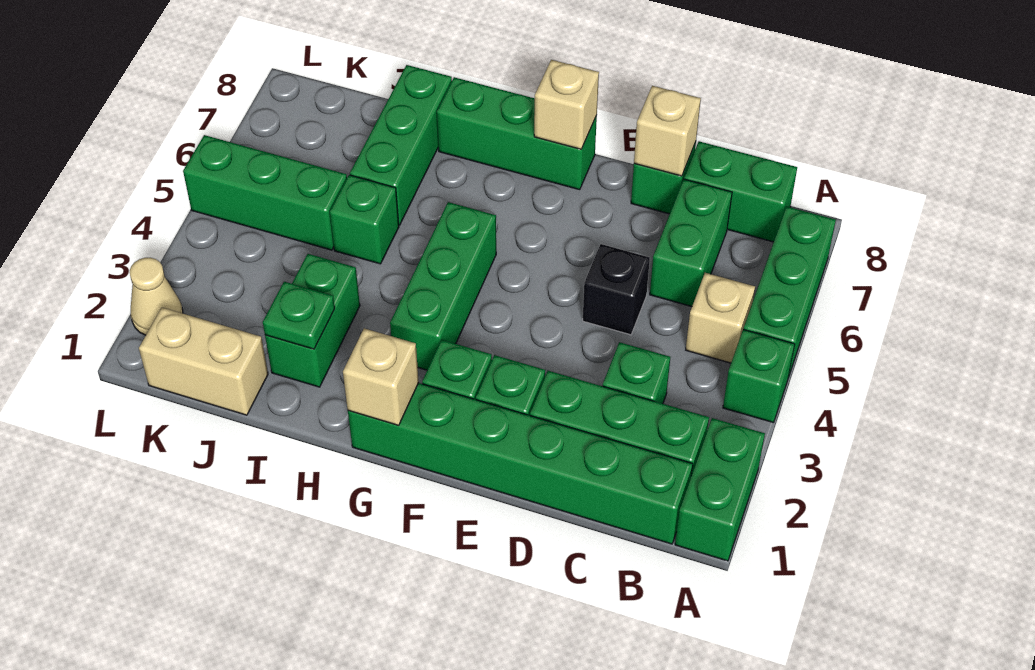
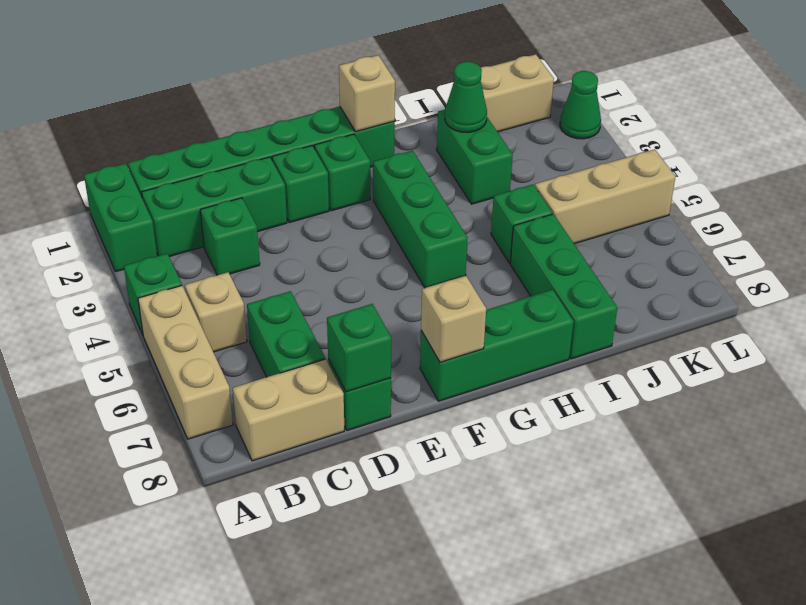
green brick A5:A7 level 1 -> tan brick A5:A7 level 1
green brick B8:C8 level 1 -> tan brick B8:C8 level 1
black brick D5 level 1 -> none
tan brick D8 level 2 -> green brick D8 level 2
green plate I2 level 2 -> green cone I2 level 2
green brick J5:L5 level 1 -> tan brick J5:L5 level 1
tan cone L2 level 1 -> green cone L2 level 1

